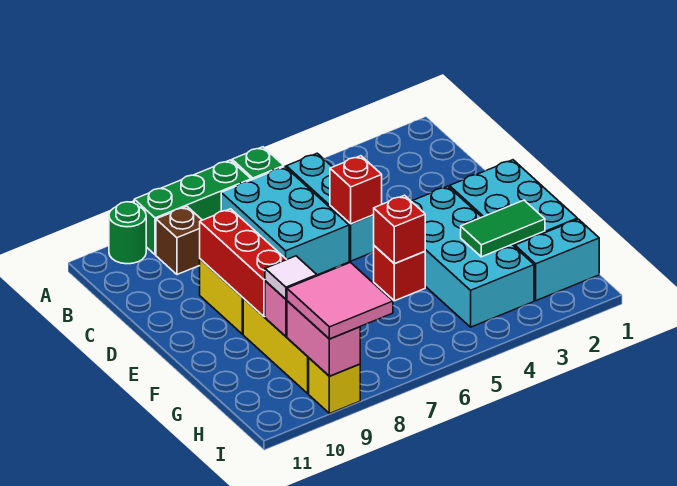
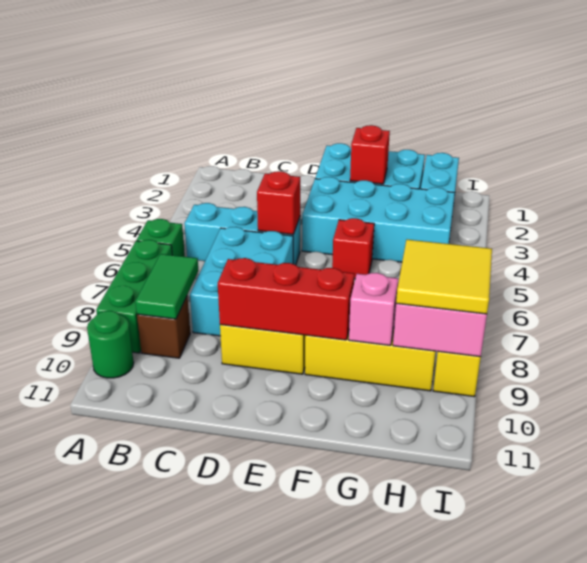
cyan brick B6:D7 level 1 -> cyan brick C6:D8 level 1
red brick F5 level 2 -> red brick F2 level 2
green tile G2:G3 level 2 -> green tile B8:B9 level 2
white tile G9 level 3 -> none
pink tile H8:I9 level 3 -> yellow tile H8:I9 level 3

